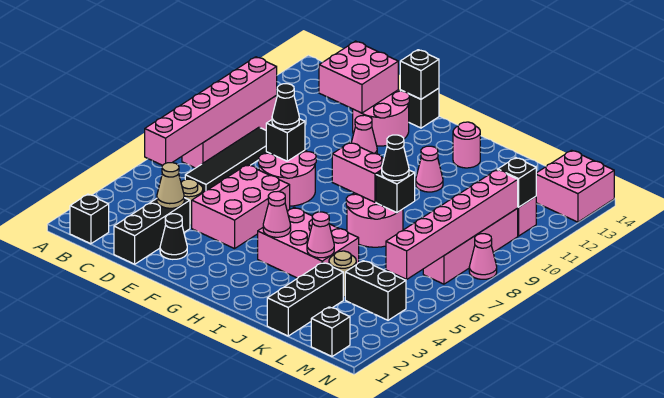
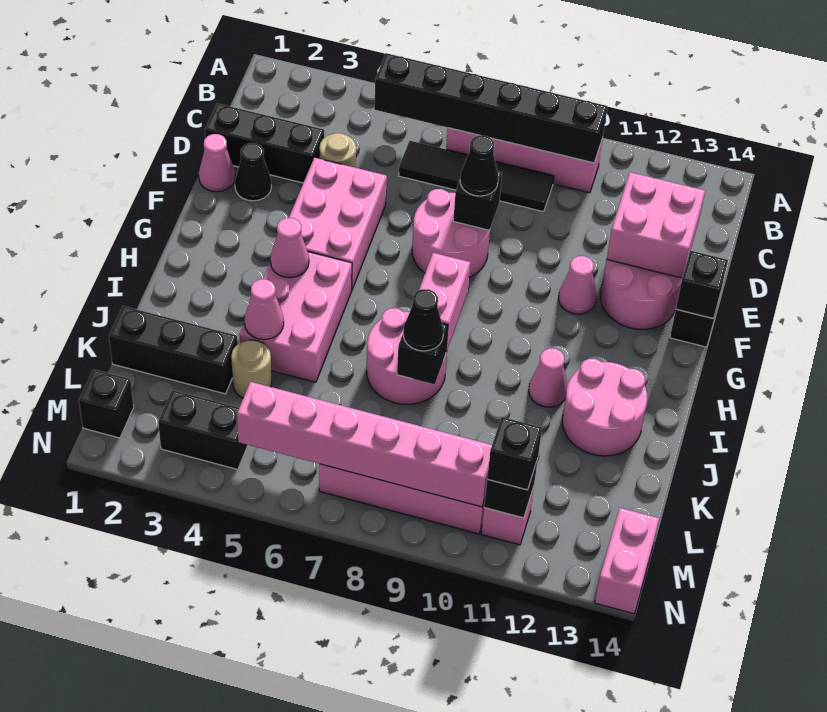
black brick B1 level 1 -> black brick M11 level 3
pink brick B5:B10 level 2 -> black brick B5:B10 level 2
tan cone D3 level 2 -> none
pink brick E4:F6 level 1 -> pink brick E4:G5 level 1
pink round brick I13 level 1 -> pink round brick I12:J13 level 1
black brick L4:M4 level 1 -> black brick M3:M4 level 1
pink brick M13:N14 level 1 -> pink brick M14:N14 level 1
pink cone N8 level 1 -> pink cone E1 level 1

